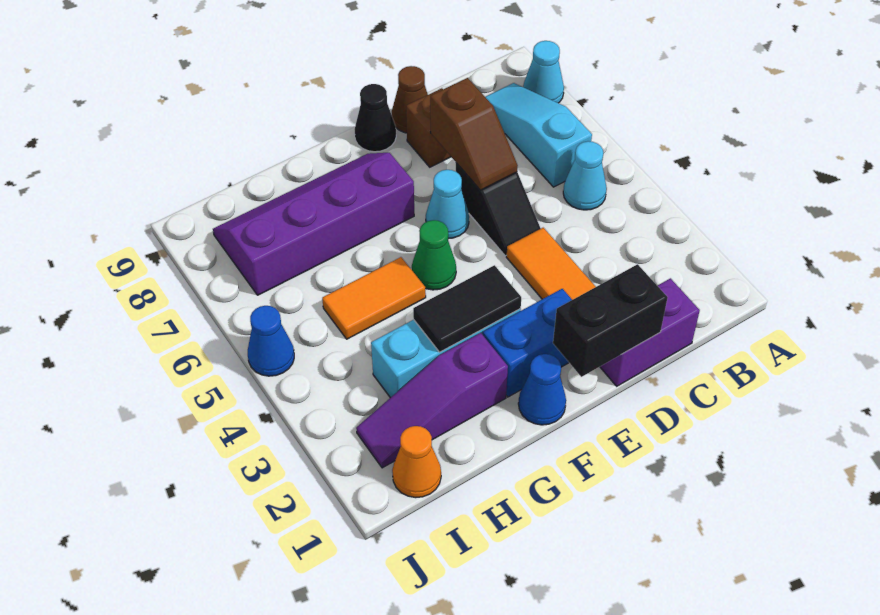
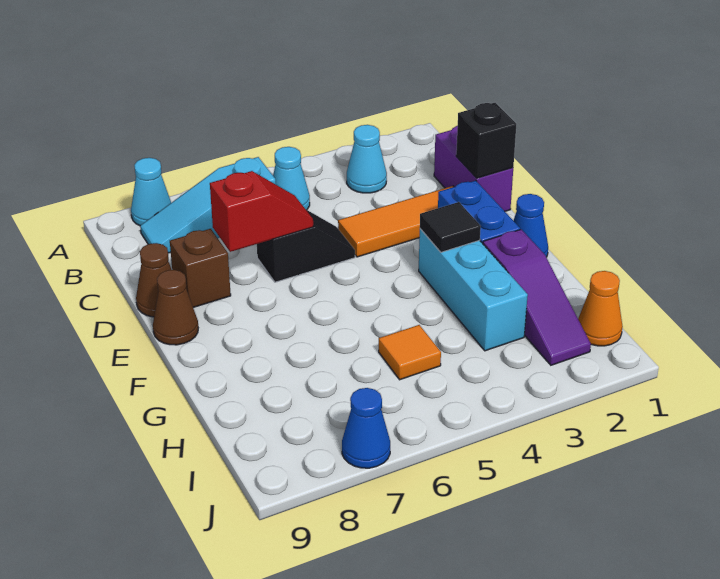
black brick D1:E1 level 2 -> black brick D1 level 2
brown slope D6:D7 level 2 top 7 -> red slope D6:D7 level 2 top 7
cyan cone E6 level 1 -> cyan cone B3 level 1
black cone E9 level 1 -> brown cone E9 level 1
black tile F3:G3 level 2 -> black tile F3 level 2
green cone F5 level 1 -> none
purple slope F7:I8 level 1 top 7 -> none
orange tile G5:H5 level 1 -> orange tile H5 level 1
blue cone J5 level 1 -> blue cone J7 level 1

